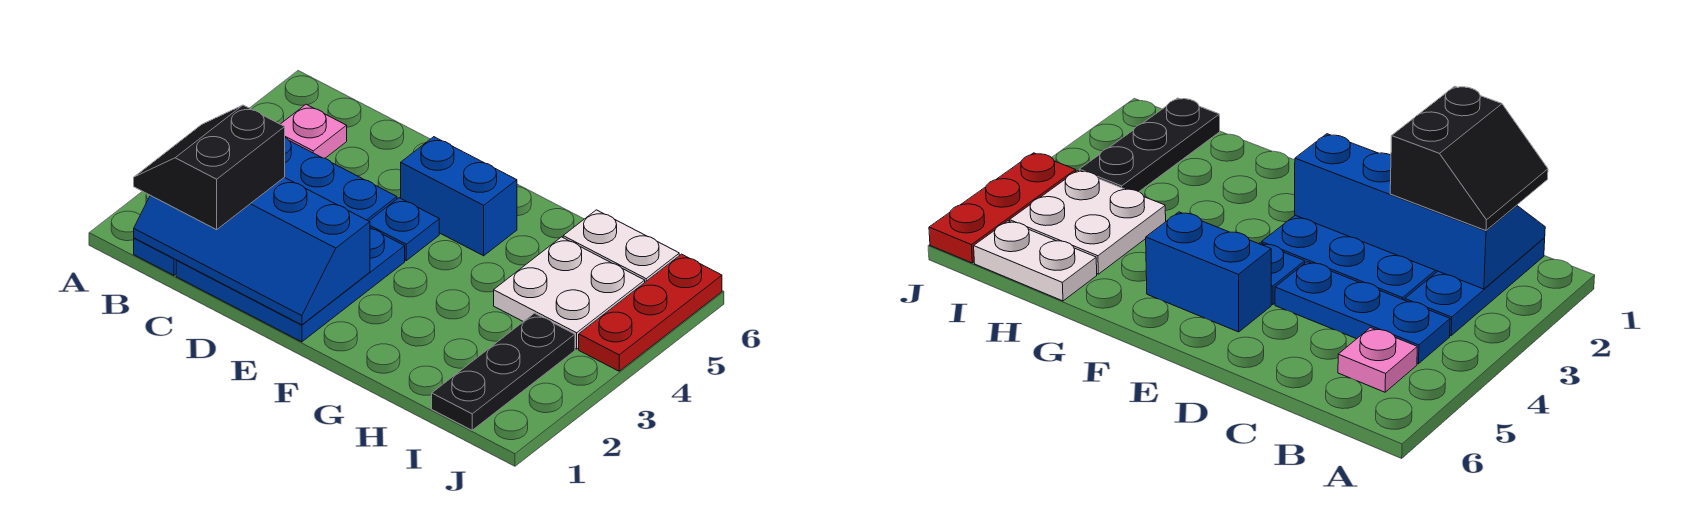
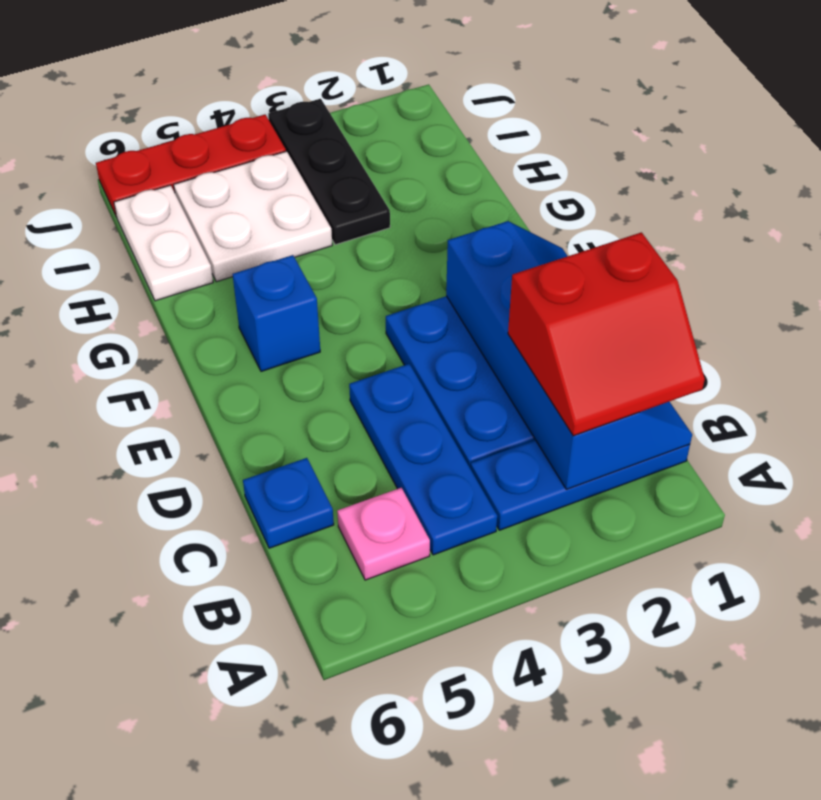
black slope B1:C2 level 3 top C -> red slope B1:C2 level 3 top C
blue plate E4 level 1 -> blue plate C6 level 1
blue brick E5:F5 level 1 -> blue brick F5 level 1
black plate I1:I3 level 1 -> black plate H3:J3 level 1

